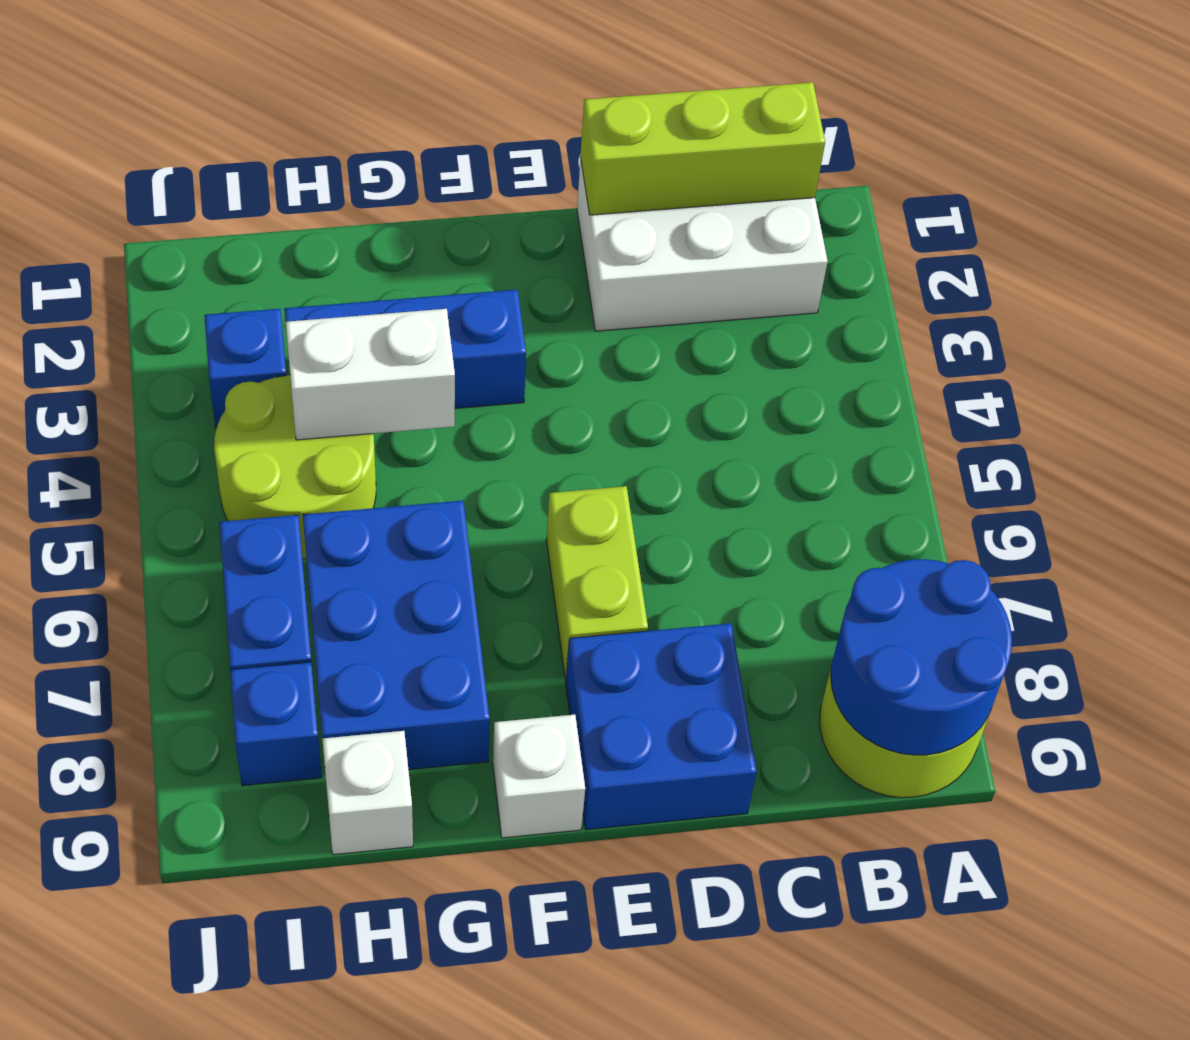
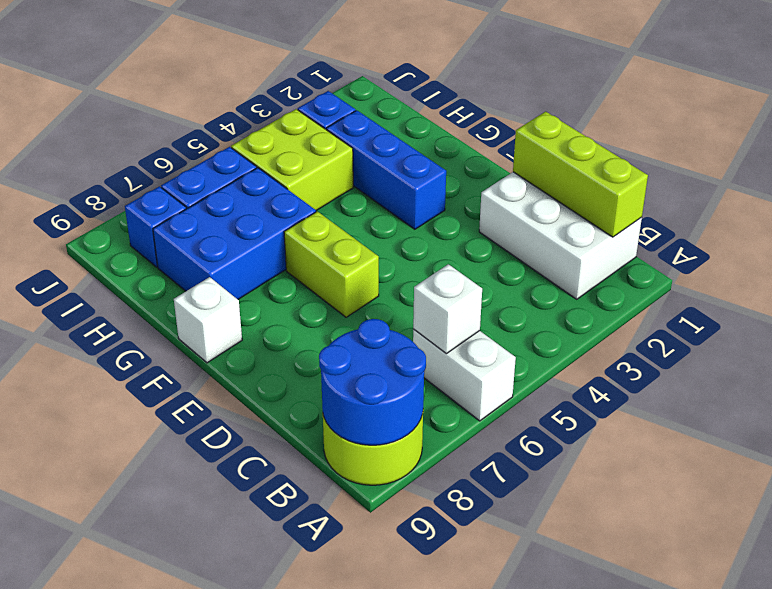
blue brick D8:E9 level 1 -> none
lime brick E6:E7 level 1 -> lime brick E6:F6 level 1
white brick G4:H4 level 2 -> white brick A6:B6 level 1
lime round brick H4:I5 level 1 -> lime brick H4:I5 level 1
white brick H9 level 1 -> white brick B6 level 2

